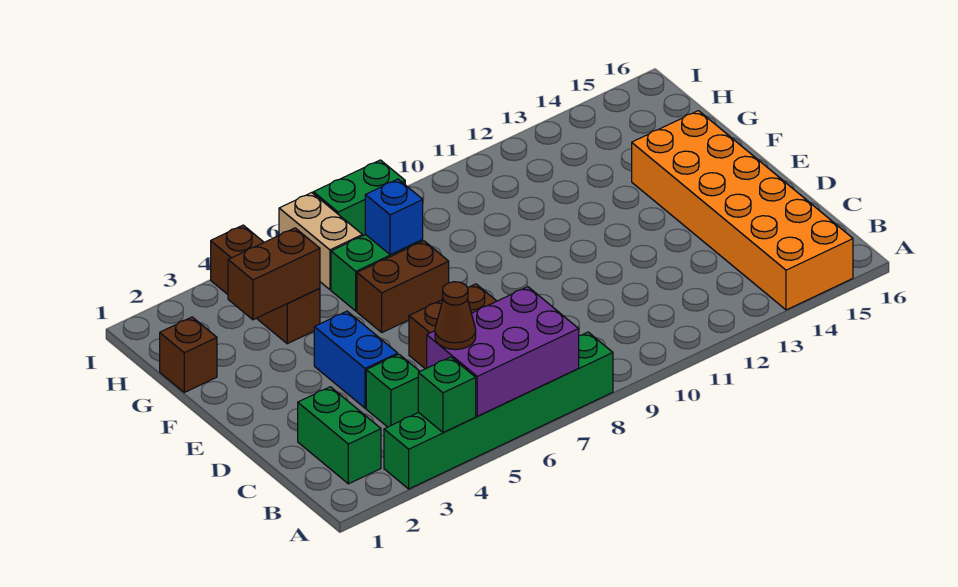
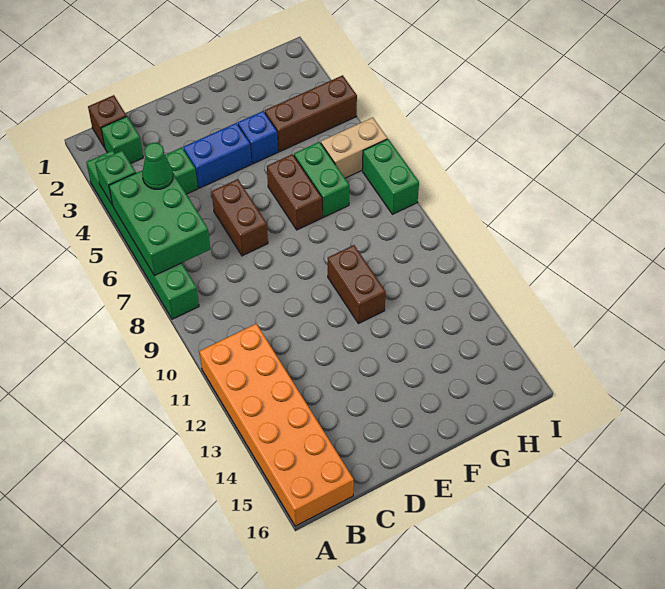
purple brick A5:B7 level 2 -> green brick A5:B7 level 2
orange brick A14:F15 level 1 -> orange brick A11:B16 level 1
green brick B2:C2 level 1 -> green brick B2 level 1
brown cone B5 level 3 -> green cone B5 level 3
brown brick G1 level 1 -> brown brick B1 level 1
brown brick G3:G4 level 2 -> brown brick F10:F11 level 1
blue brick G7 level 2 -> blue brick F4 level 1

